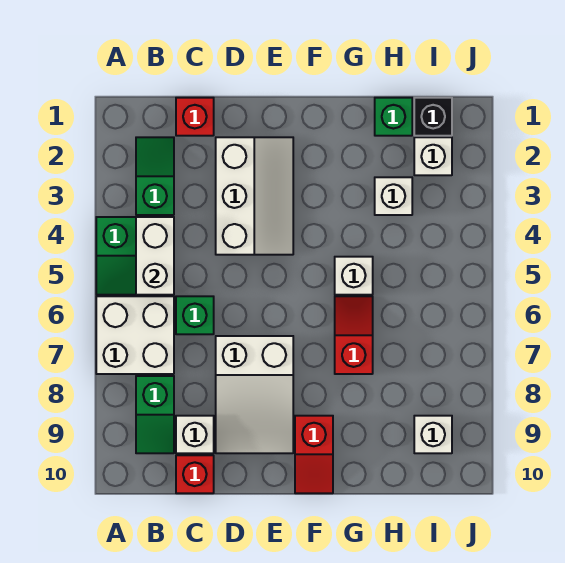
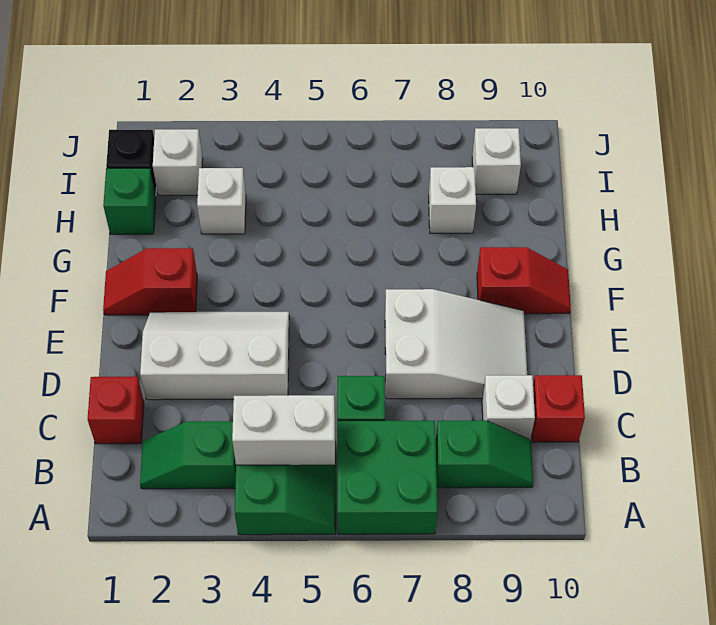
white brick A6:B7 level 1 -> green brick A6:B7 level 1
white brick G5 level 1 -> white brick H8 level 1
red slope G6:G7 level 1 top 7 -> red slope F1:F2 level 1 top 2

